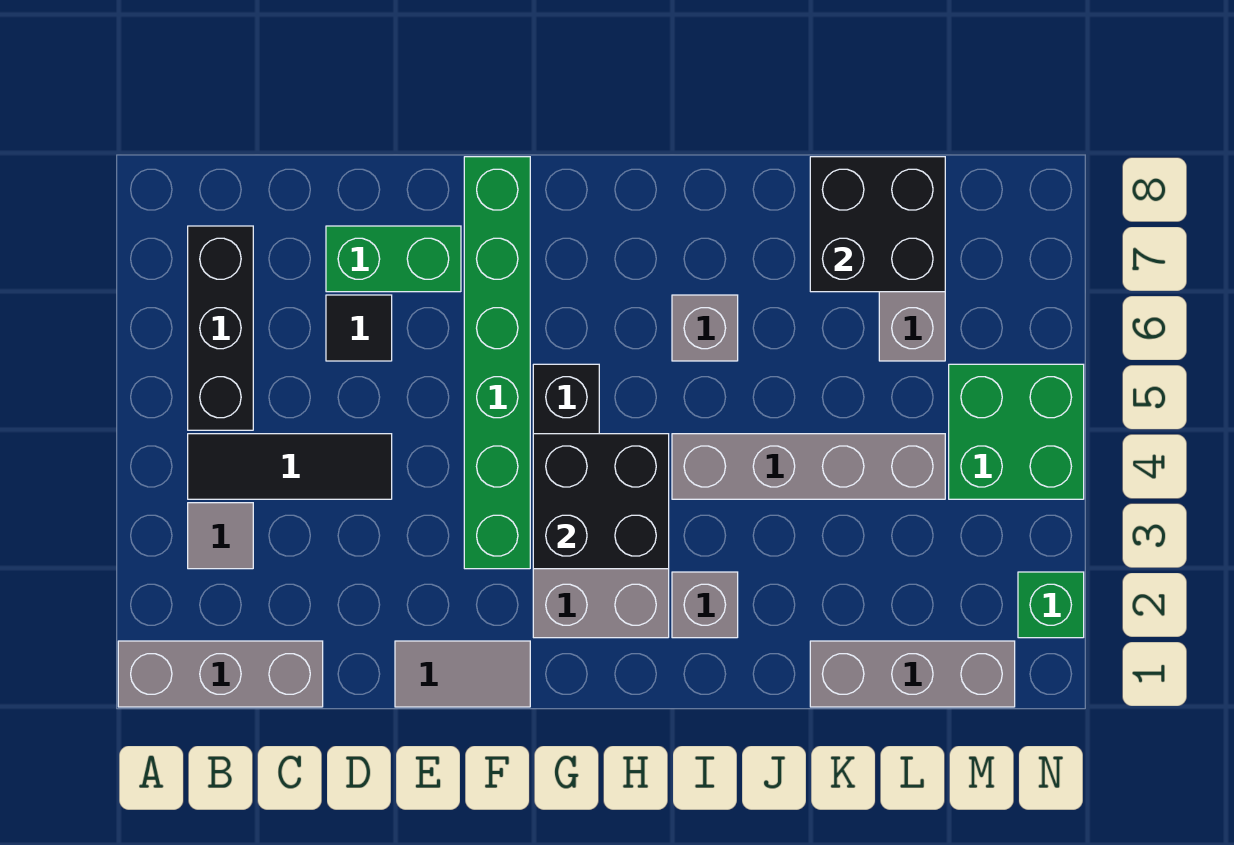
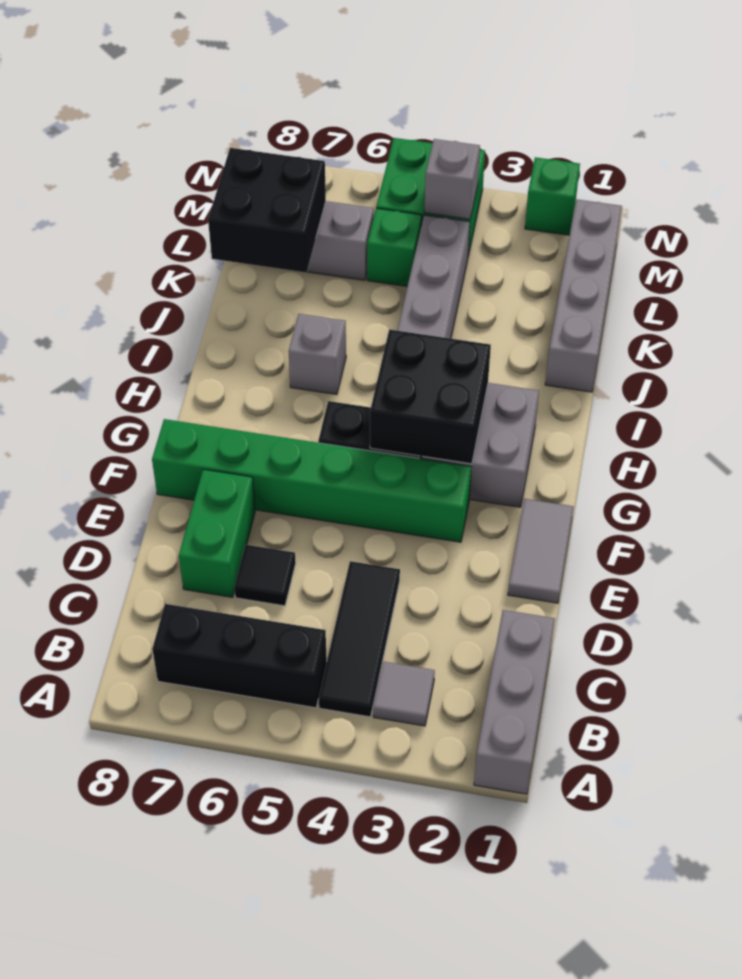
grey brick I2 level 1 -> grey brick M4 level 2
grey brick K1:M1 level 1 -> grey brick J1:M1 level 1
none -> green brick L5 level 1

